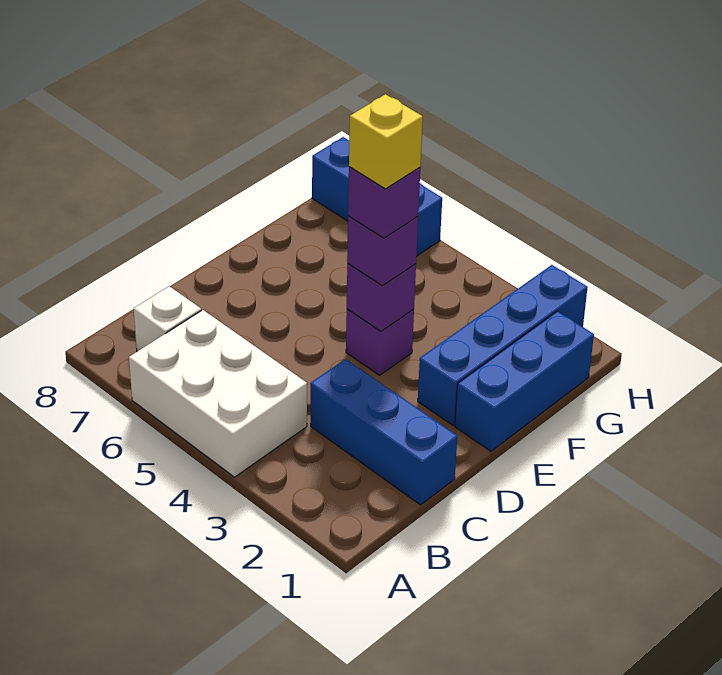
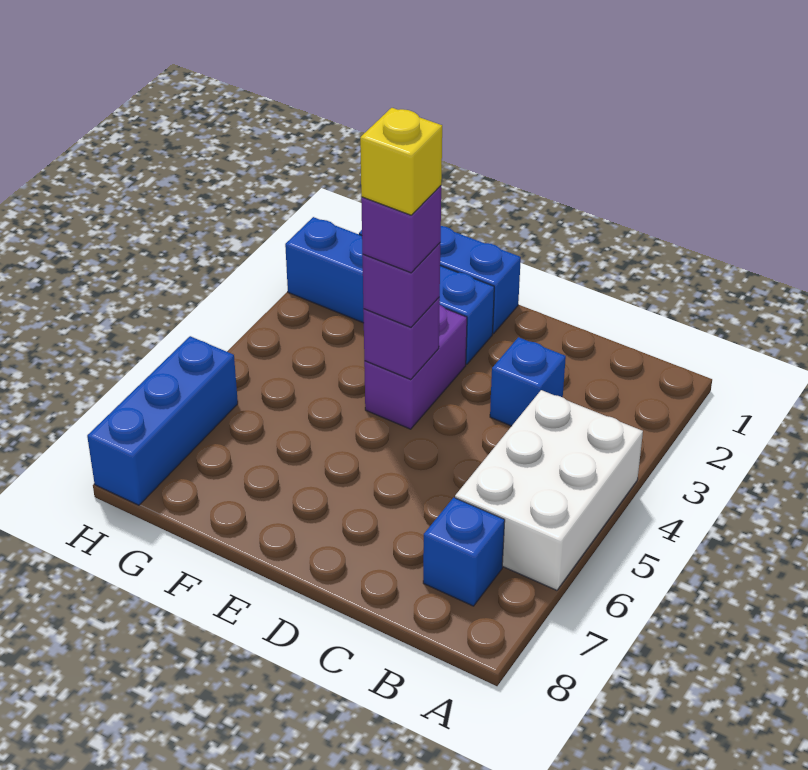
white brick B7 level 1 -> blue brick B7 level 1
blue brick C1:C3 level 1 -> blue brick C3 level 1
purple brick E4 level 1 -> purple brick E3:E4 level 1

